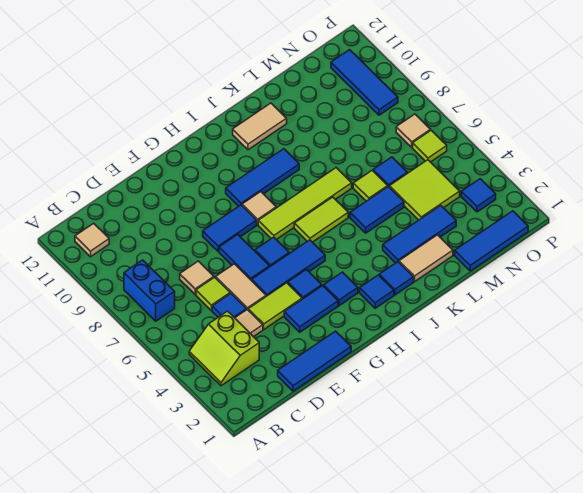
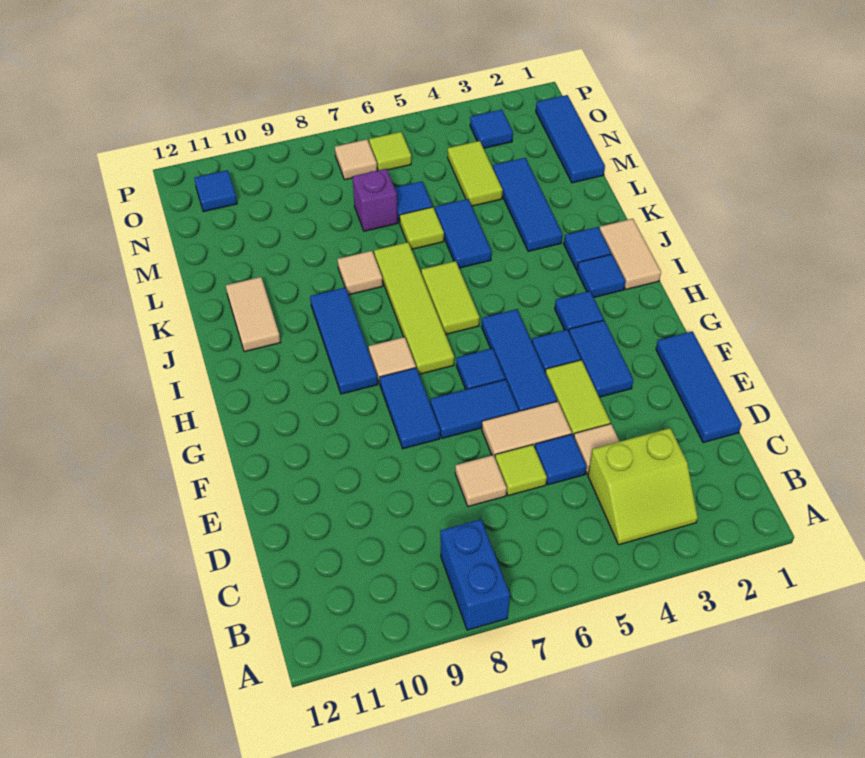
blue brick B7:B8 level 1 -> blue brick A8:B8 level 1
tan tile B11 level 1 -> tan tile K8 level 1
tan tile K2:L2 level 1 -> tan tile I1:J1 level 1
lime tile M4:N5 level 1 -> lime tile M4:N4 level 1
none -> purple brick M7 level 1
blue tile O9:O11 level 1 -> blue tile O11 level 1

